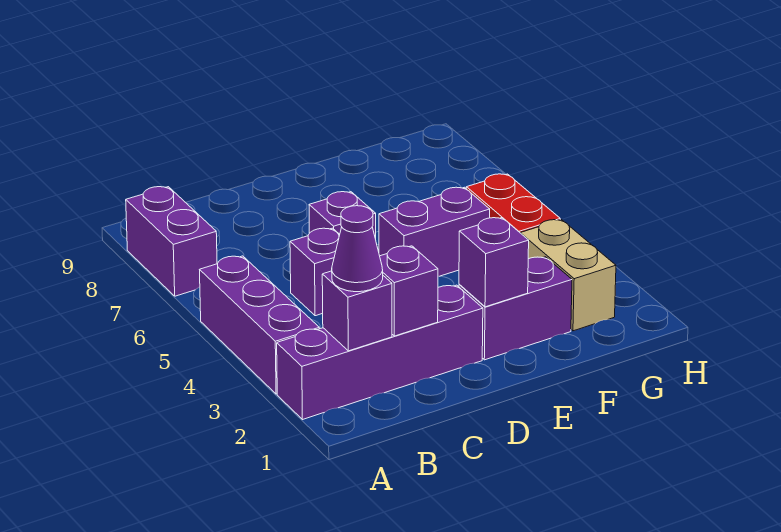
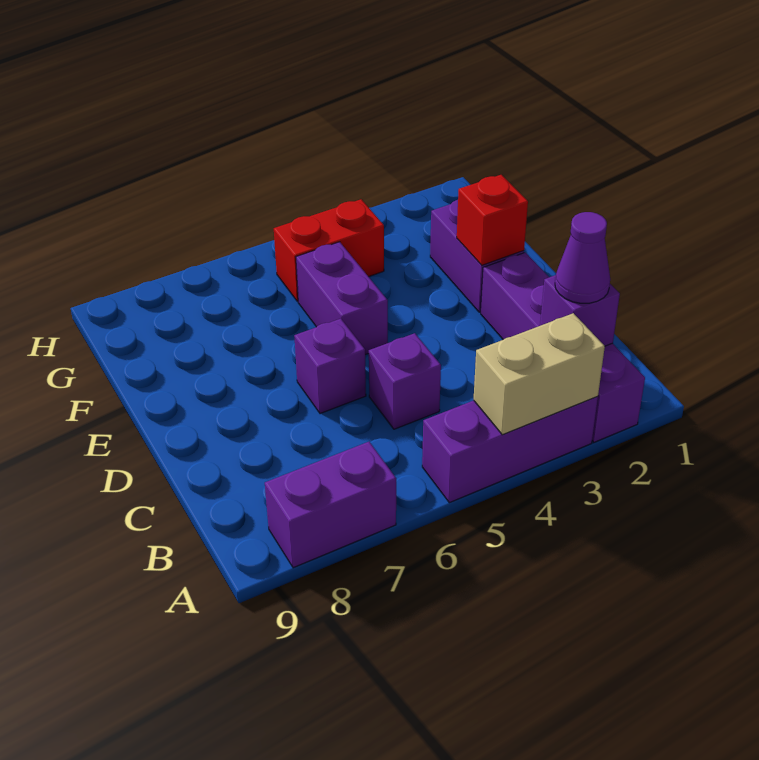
purple brick C2 level 2 -> none
purple brick E2 level 2 -> red brick E2 level 2
tan brick G2:G3 level 1 -> tan brick A3:A4 level 2

